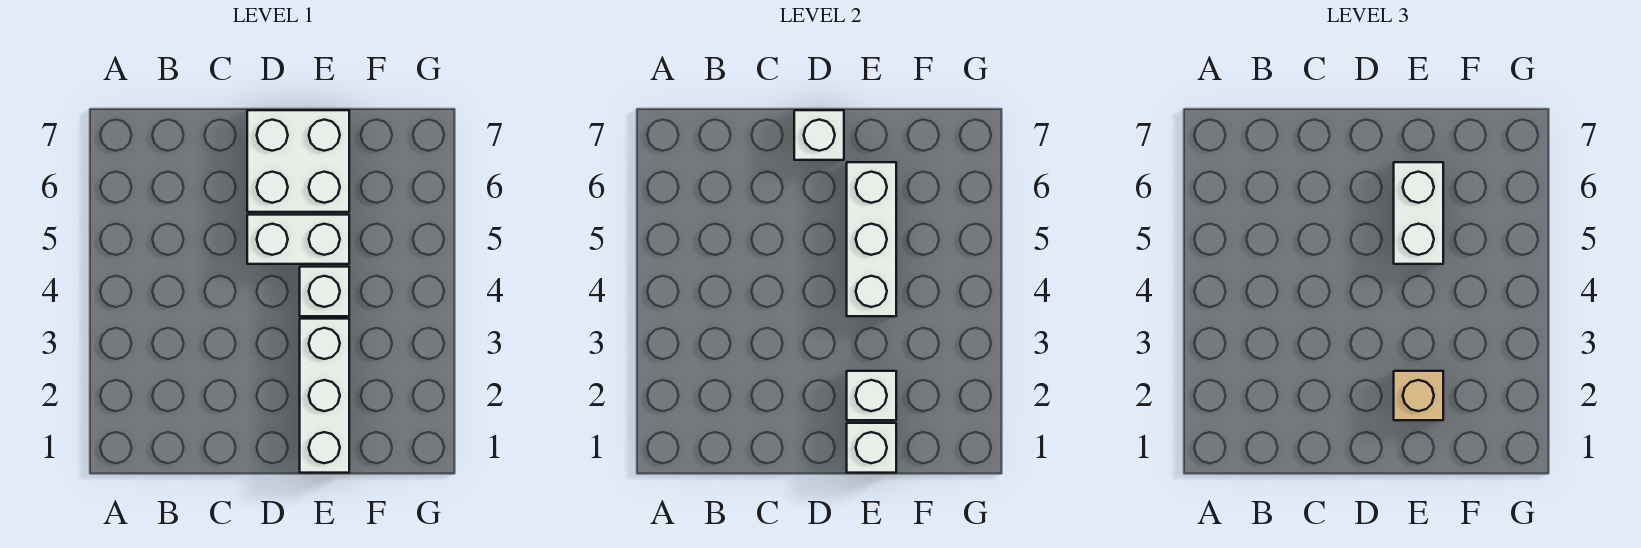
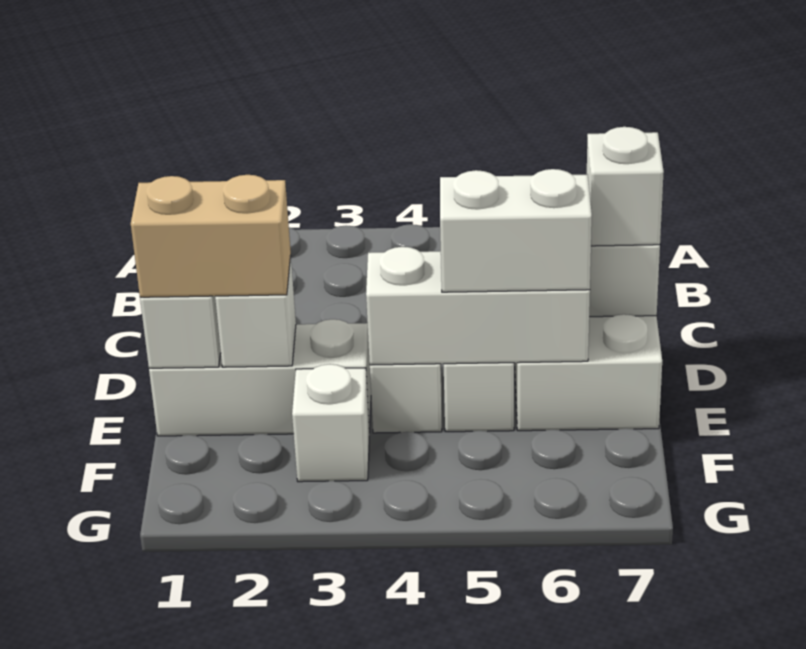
none -> white brick D7 level 3
tan brick E2 level 3 -> tan brick E1:E2 level 3
none -> white brick F3 level 1

